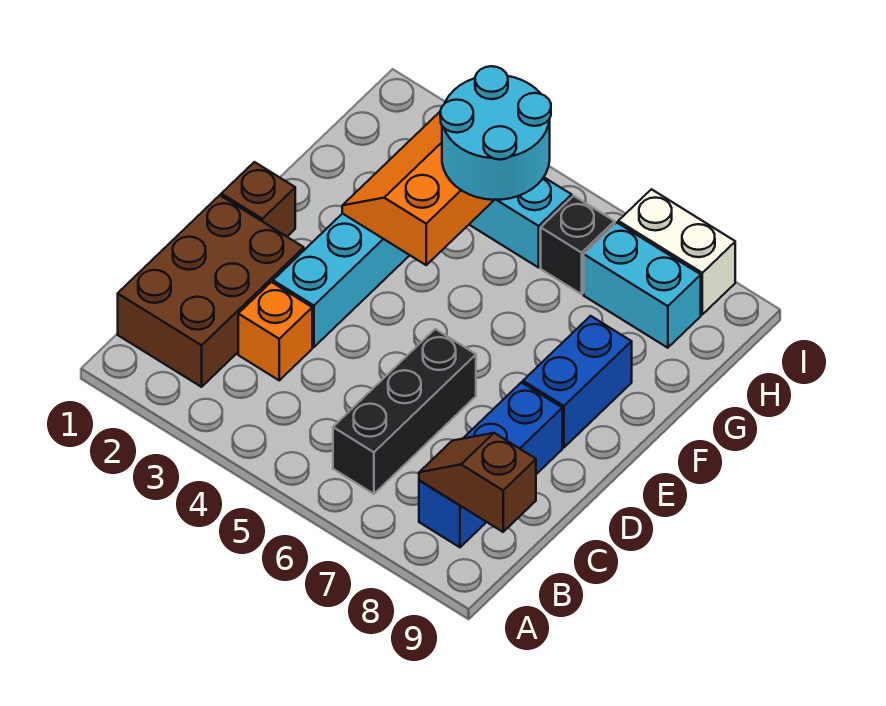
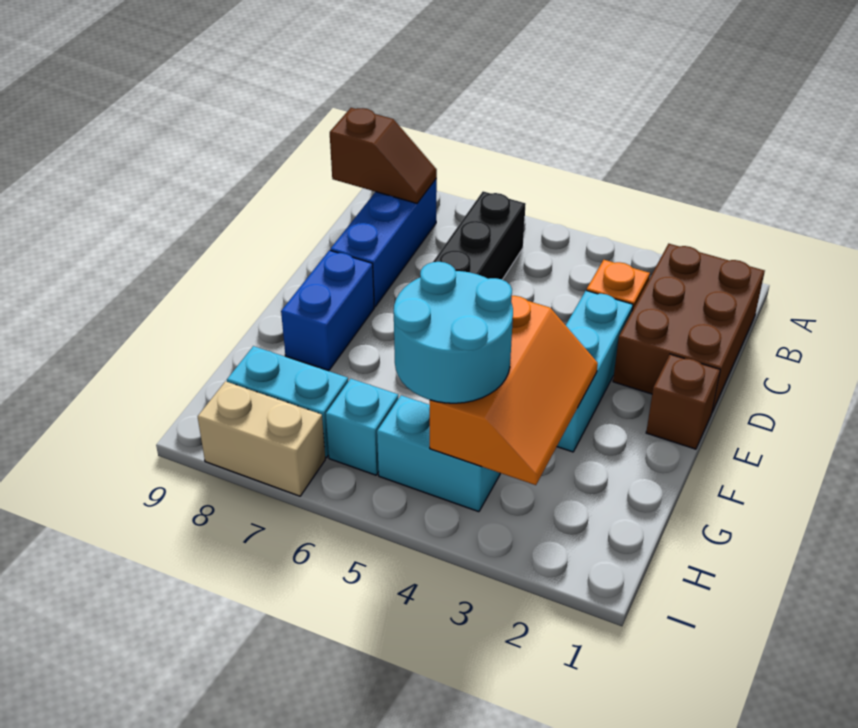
black brick H6 level 1 -> cyan brick H6 level 1
white brick I7:I8 level 1 -> tan brick I7:I8 level 1

